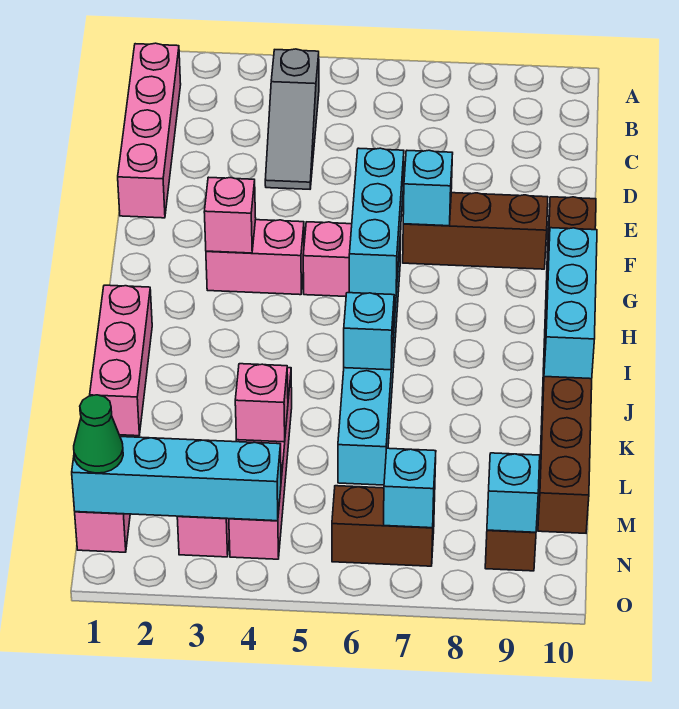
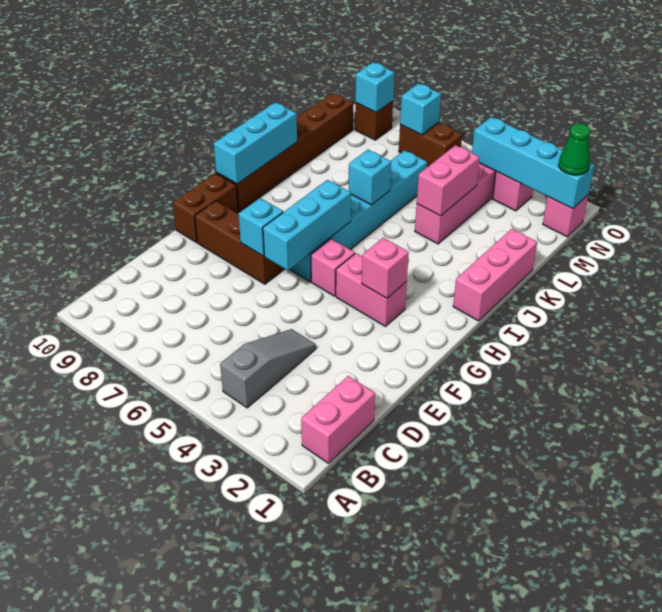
pink brick B1:E1 level 1 -> pink brick B1:C1 level 1
pink brick L4 level 2 -> pink brick K4:L4 level 2

